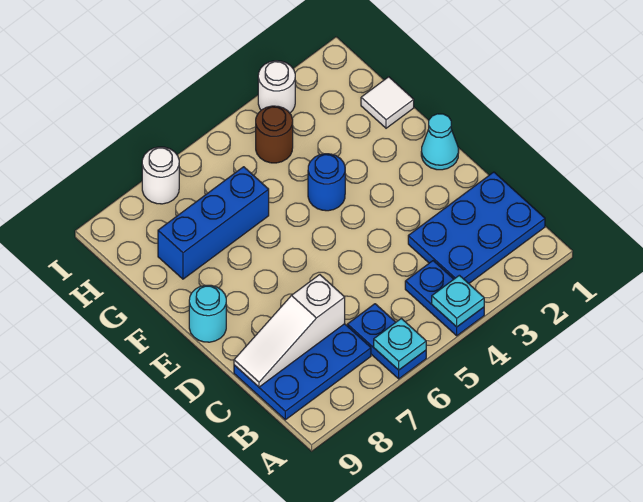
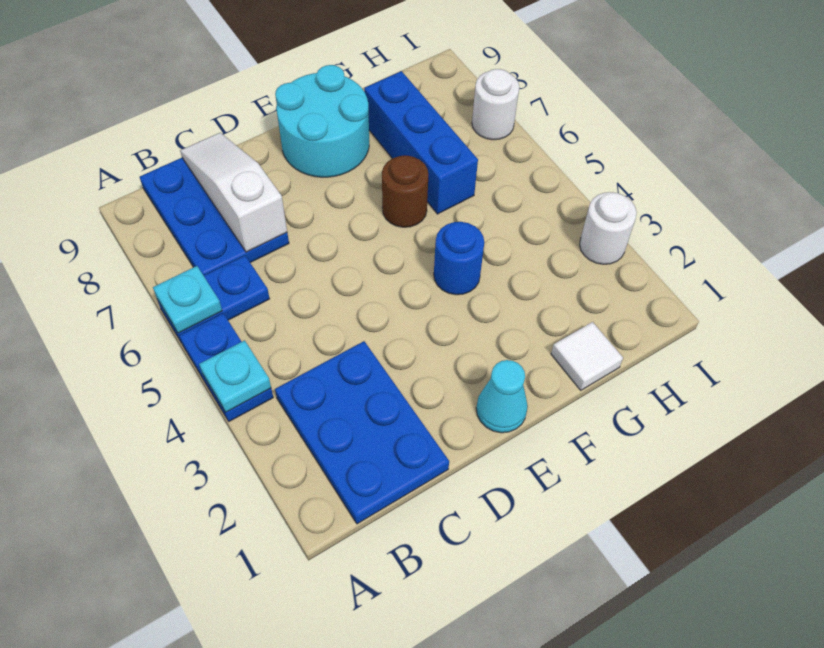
blue plate A4:B4 level 1 -> blue plate A4:A5 level 1
cyan round brick E9 level 1 -> cyan round brick E8:F9 level 1
brown round brick H4 level 1 -> brown round brick F6 level 1

